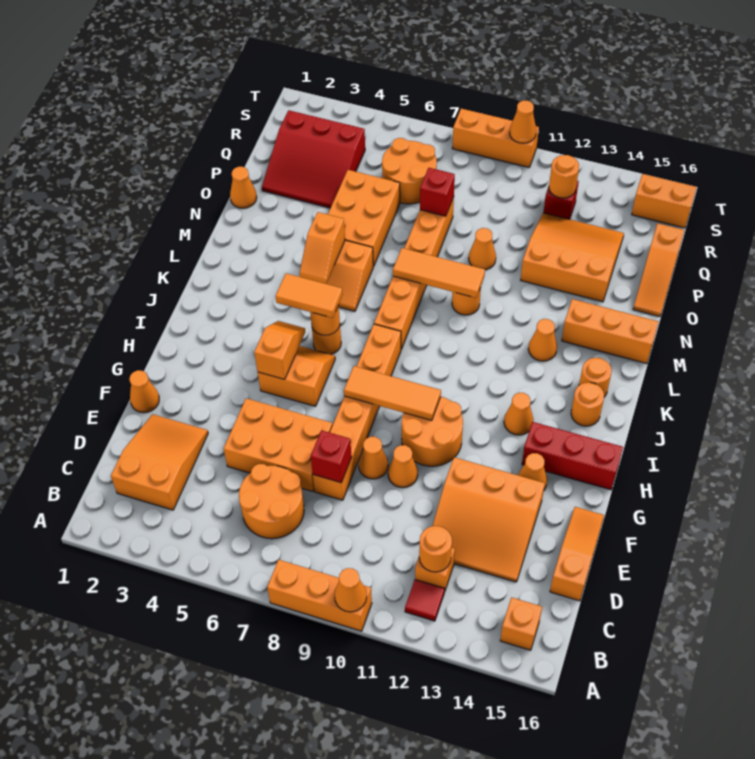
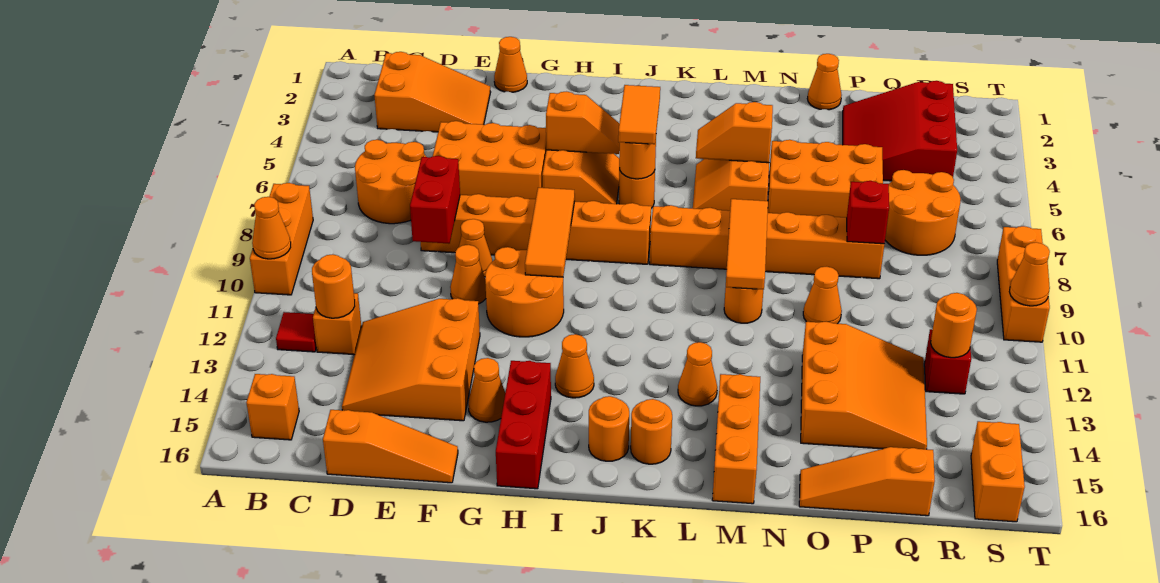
orange brick E5:F7 level 1 -> orange brick E5:G6 level 1
red brick E8 level 2 -> red brick E8:E9 level 2

